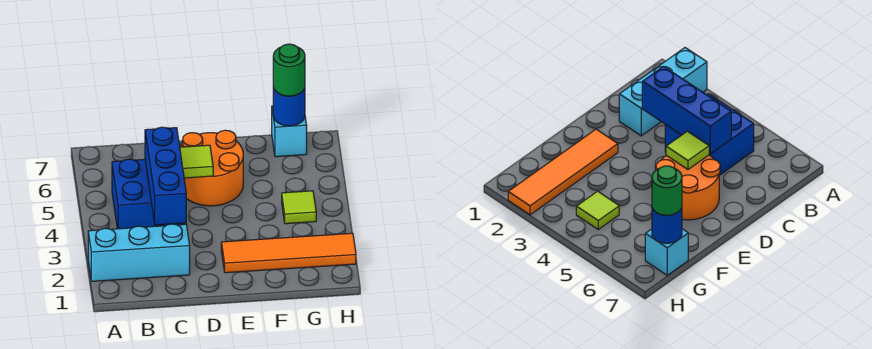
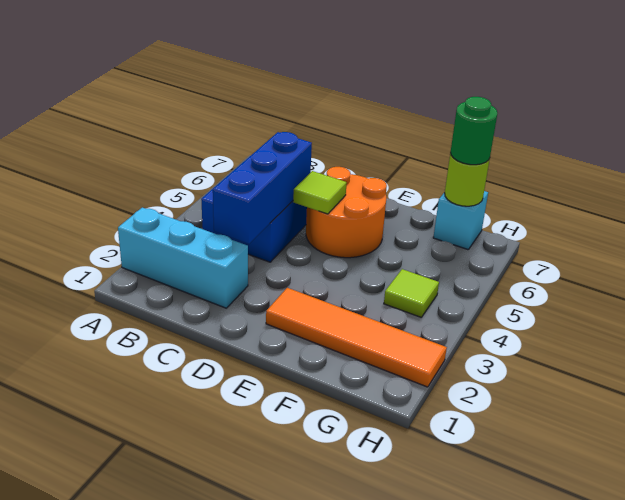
blue round brick G7 level 2 -> lime round brick G7 level 2

